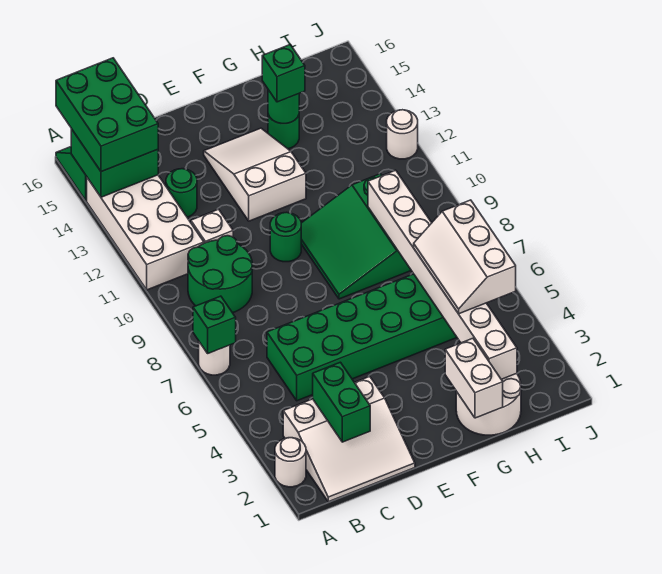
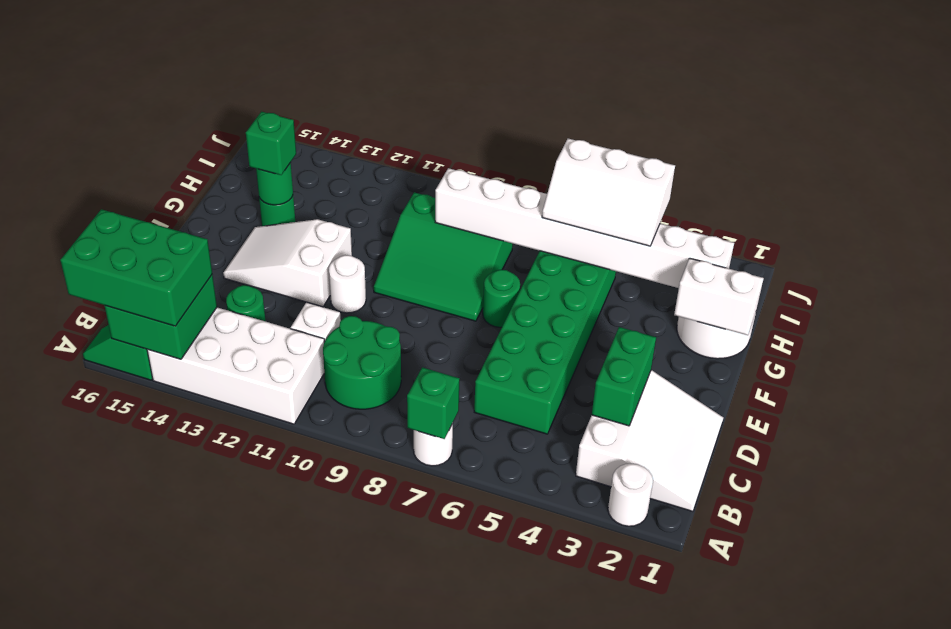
green brick C2:C3 level 2 -> green brick C3:D3 level 2
green round brick E10 level 1 -> green round brick F7 level 1
white round brick J12 level 1 -> white round brick E11 level 1

